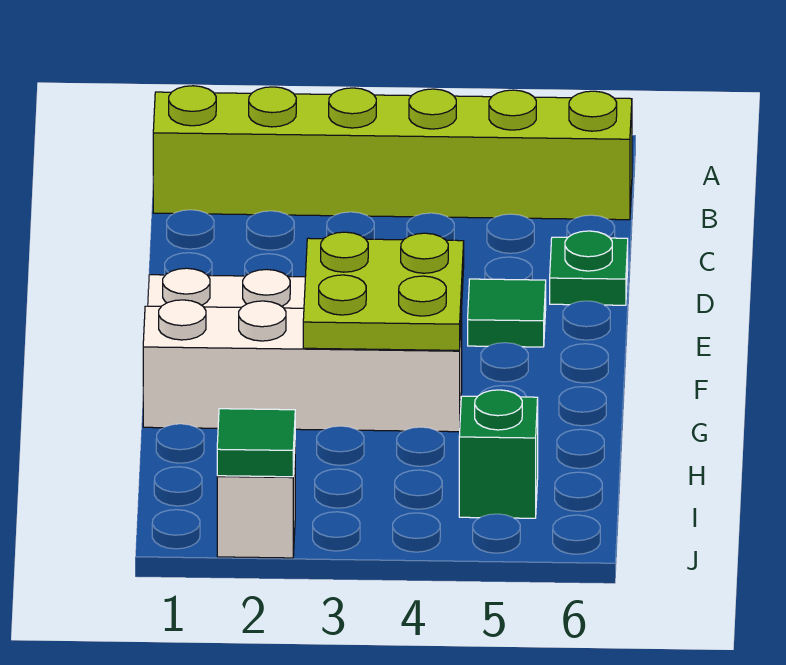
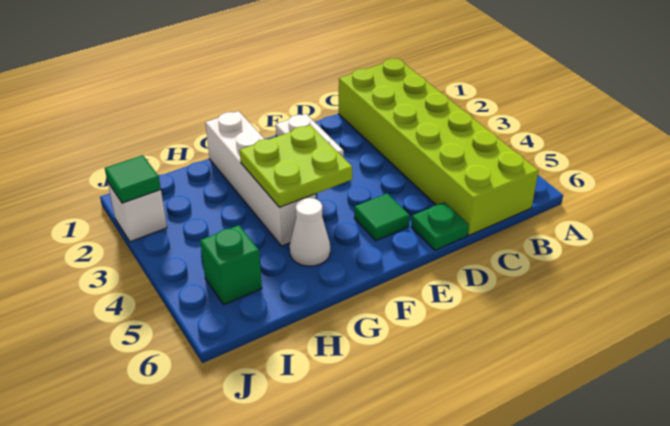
lime brick B1:B6 level 1 -> lime brick B1:C6 level 1
none -> white cone G5 level 1

